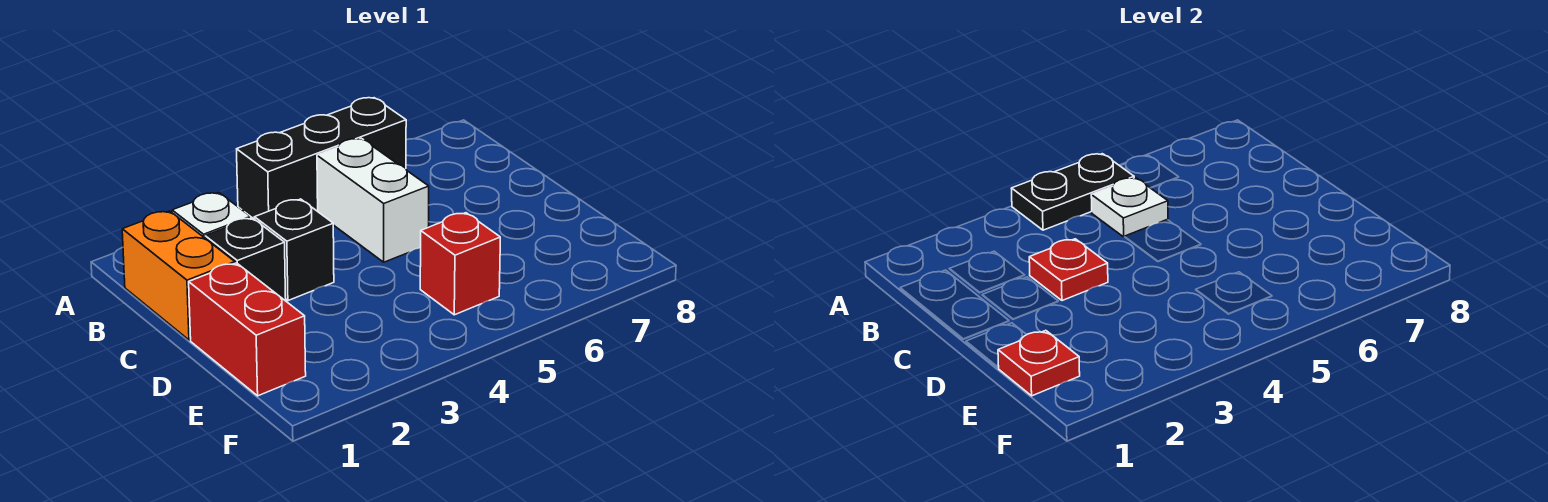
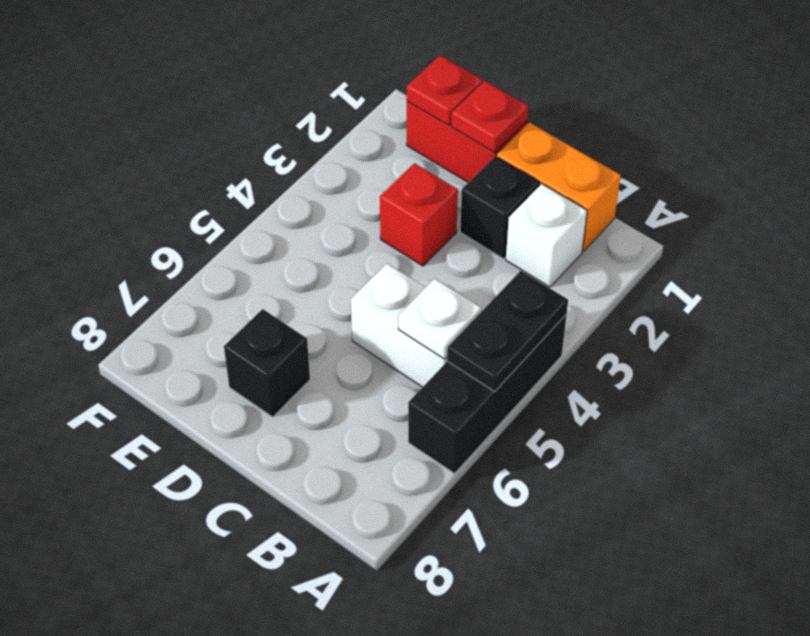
black brick C3 level 1 -> black brick D7 level 1
red plate C3 level 2 -> red plate D1 level 2
red brick E5 level 1 -> red brick D3 level 1

